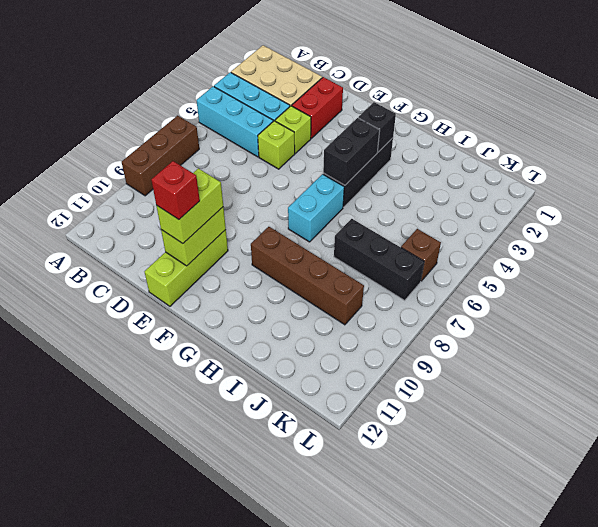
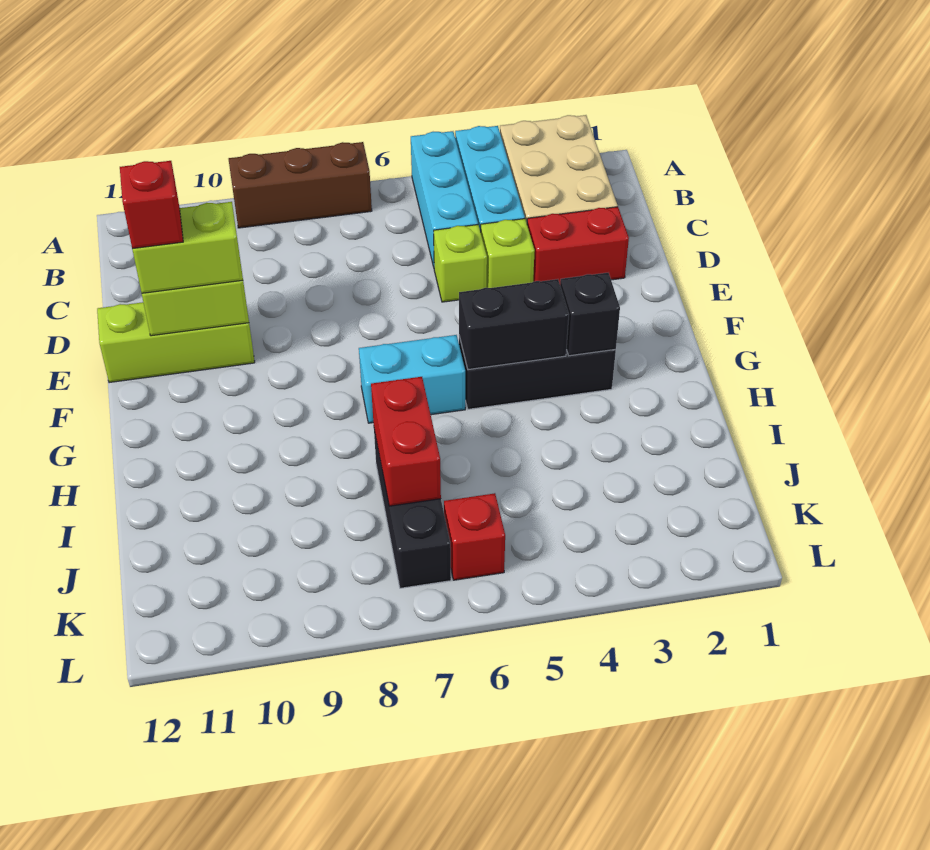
brown brick G9:J9 level 1 -> none
none -> red brick I7:J7 level 2
brown brick K6 level 1 -> red brick K6 level 1

